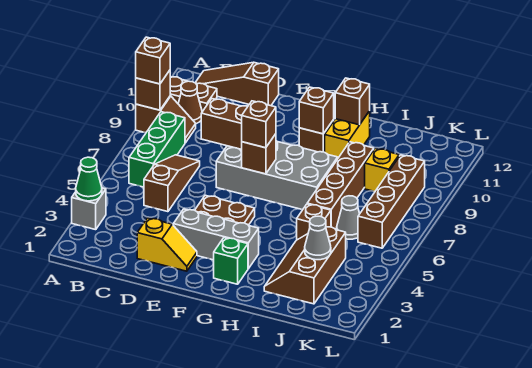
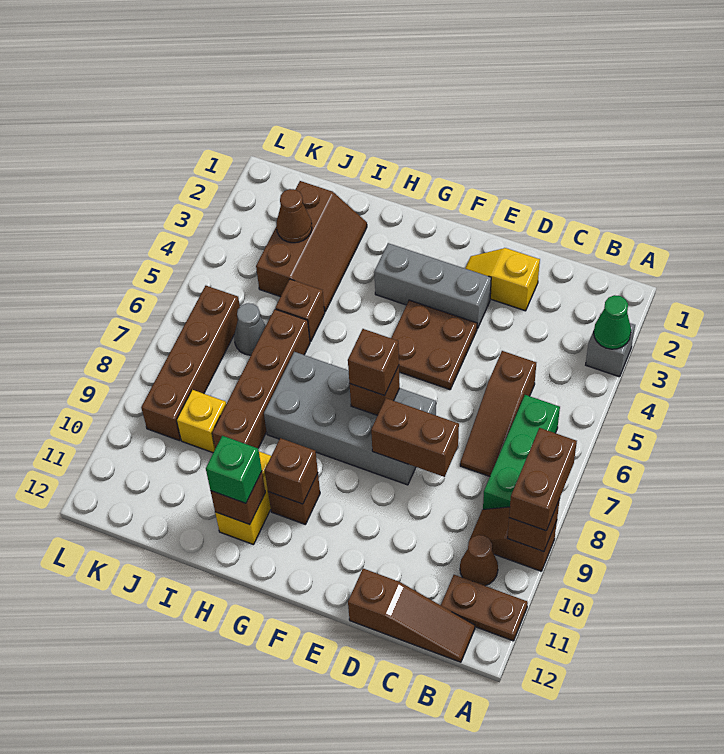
brown brick A9 level 3 -> brown brick A8:A9 level 3
green brick G2 level 1 -> green brick H11 level 3
grey cone J3 level 2 -> brown cone J3 level 2

